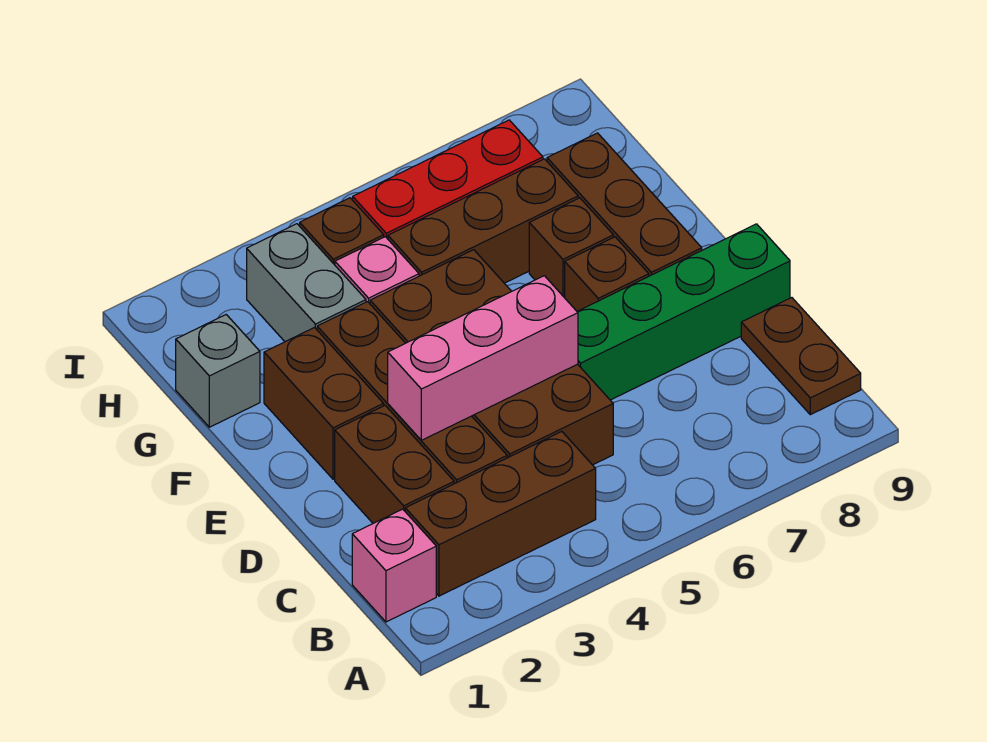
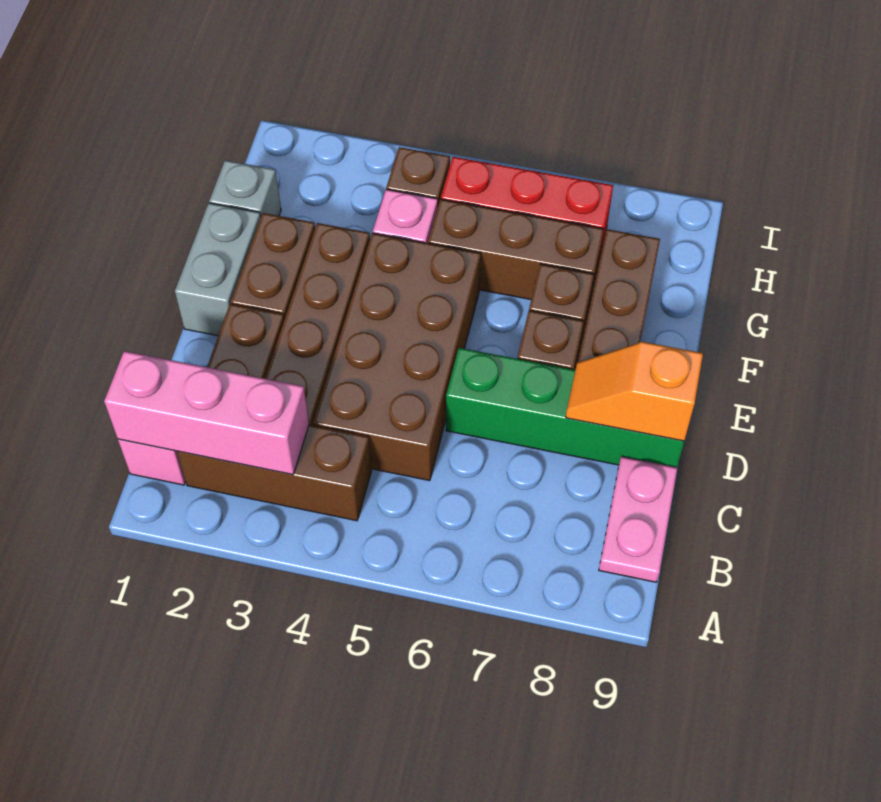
brown plate B9:C9 level 1 -> pink plate B9:C9 level 1
pink brick D3:D5 level 2 -> pink brick B1:B3 level 2
none -> orange slope D8:D9 level 2 top 9
grey brick G3:H3 level 1 -> grey brick E1:F1 level 1

